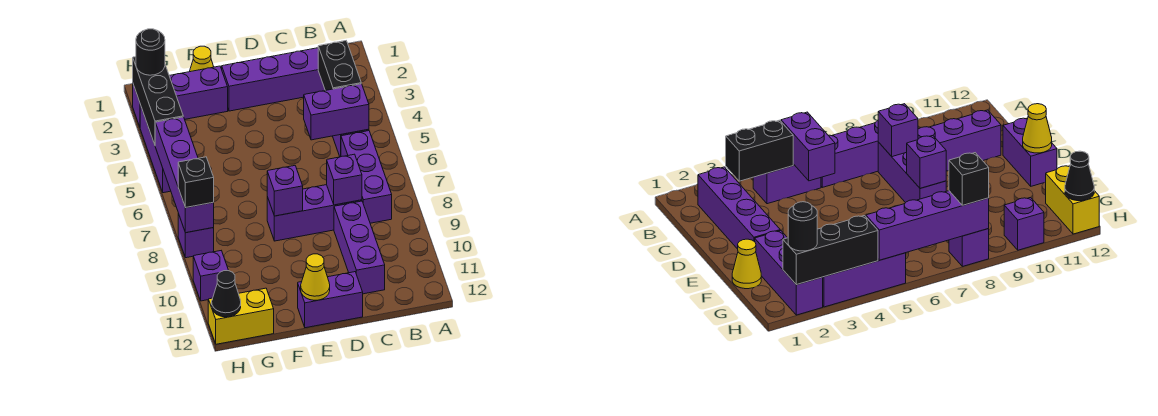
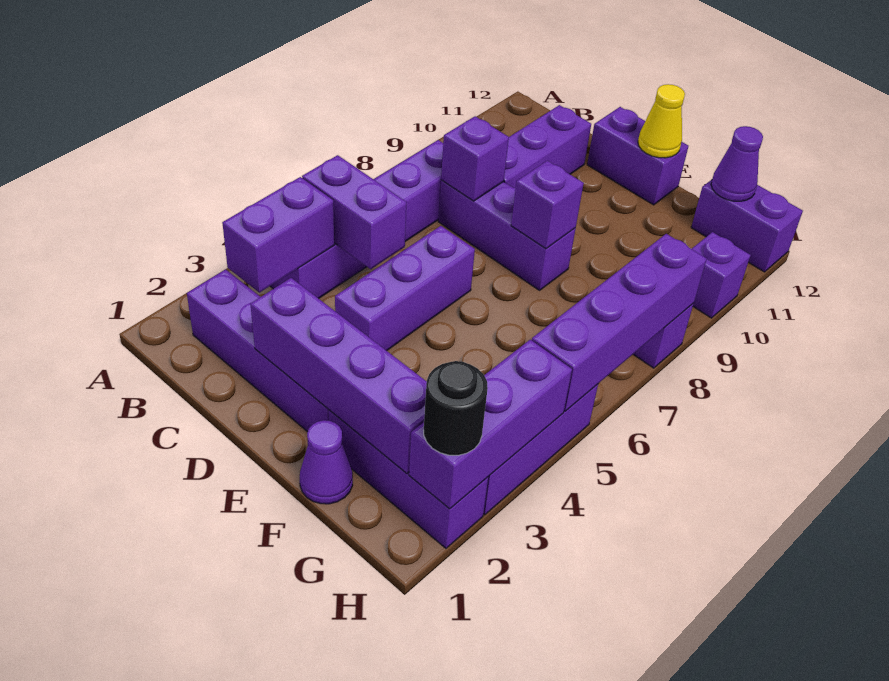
black brick B3:B4 level 2 -> purple brick B3:B4 level 2
none -> purple brick D2:G2 level 2
none -> purple brick D4:D6 level 1
yellow cone F1 level 1 -> purple cone F1 level 1
yellow brick G12:H12 level 1 -> purple brick G12:H12 level 1
none -> purple cone G12 level 2
black brick H2:H4 level 2 -> purple brick H2:H4 level 2
black brick H8 level 3 -> none
black cone H12 level 2 -> none

